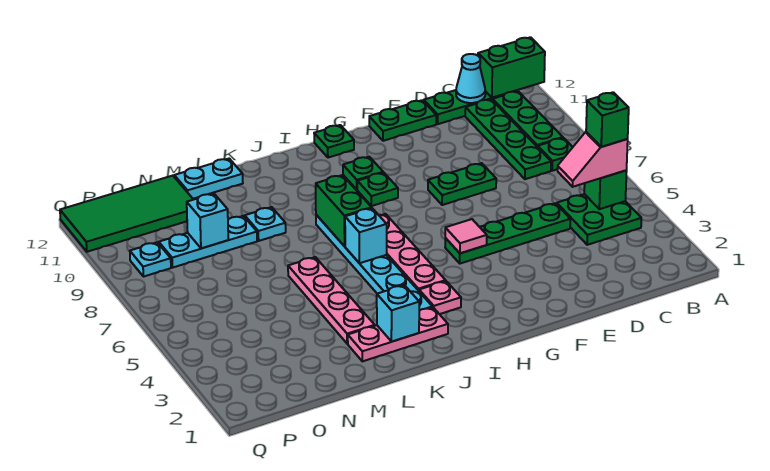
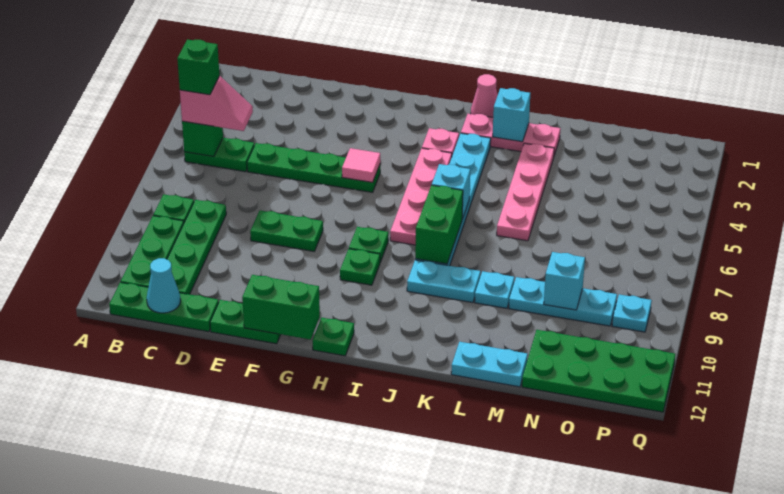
green brick A12:B12 level 2 -> green brick F12:G12 level 2
green plate B4:C5 level 1 -> green plate B5:C5 level 1
green plate H10 level 1 -> green plate H8 level 1
none -> pink cone J1 level 1
none -> cyan plate J9:K9 level 1
green tile N11:Q12 level 1 -> green plate N11:Q12 level 1

